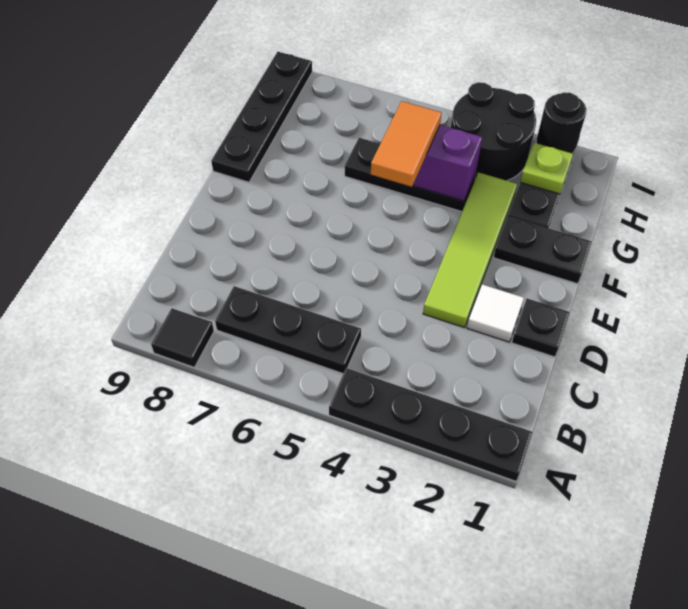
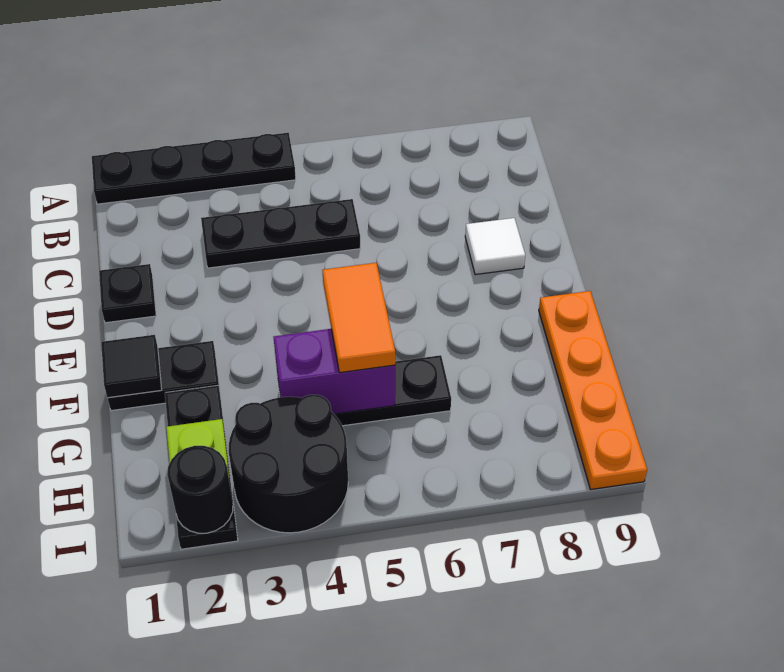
black tile A8 level 1 -> black tile F1 level 2
black plate B5:B7 level 1 -> black plate C3:C5 level 1
white tile D2 level 1 -> white tile D8 level 1
lime tile D3:G3 level 1 -> none
black plate F9:I9 level 1 -> orange plate F9:I9 level 1

